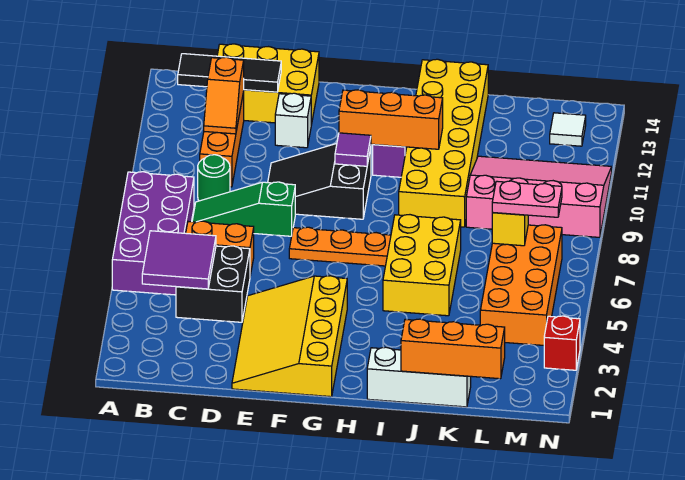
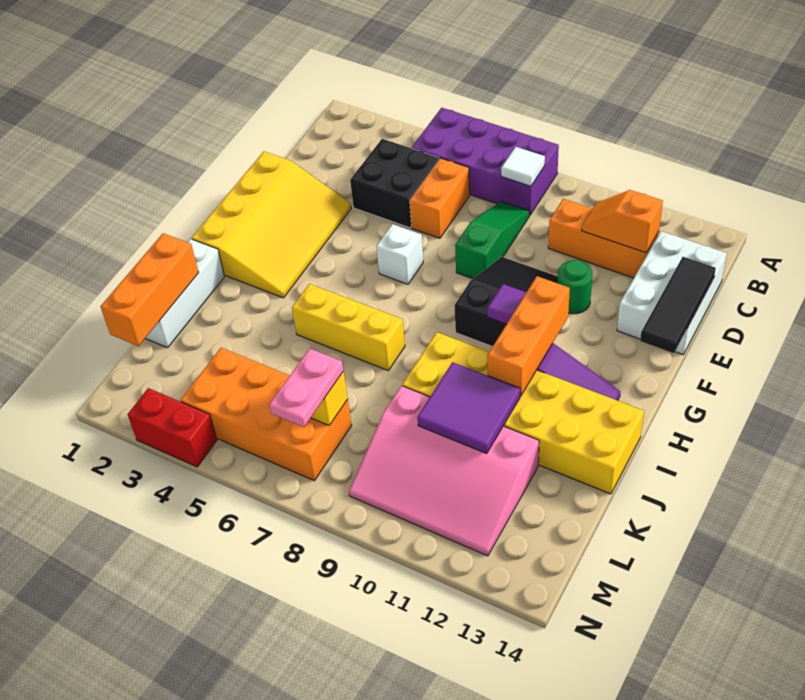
purple tile B4:C5 level 2 -> purple tile J10:K11 level 2
black tile B13:D13 level 2 -> black tile D14:F14 level 2
green round brick C9 level 1 -> green round brick E11 level 1
yellow brick C13:E14 level 1 -> white brick C13:E14 level 1
yellow slope E1:G4 level 1 top G -> yellow slope E1:H3 level 1 top 1
white brick E12 level 1 -> white brick F6 level 1
orange plate F7:H7 level 1 -> none
yellow brick I5:J7 level 1 -> yellow brick I5:I7 level 1
pink slope K9:N11 level 1 top 9 -> pink slope K9:M12 level 1 top K
white tile M13 level 1 -> white tile B8 level 2
red brick N3 level 1 -> red brick N3:N4 level 1

